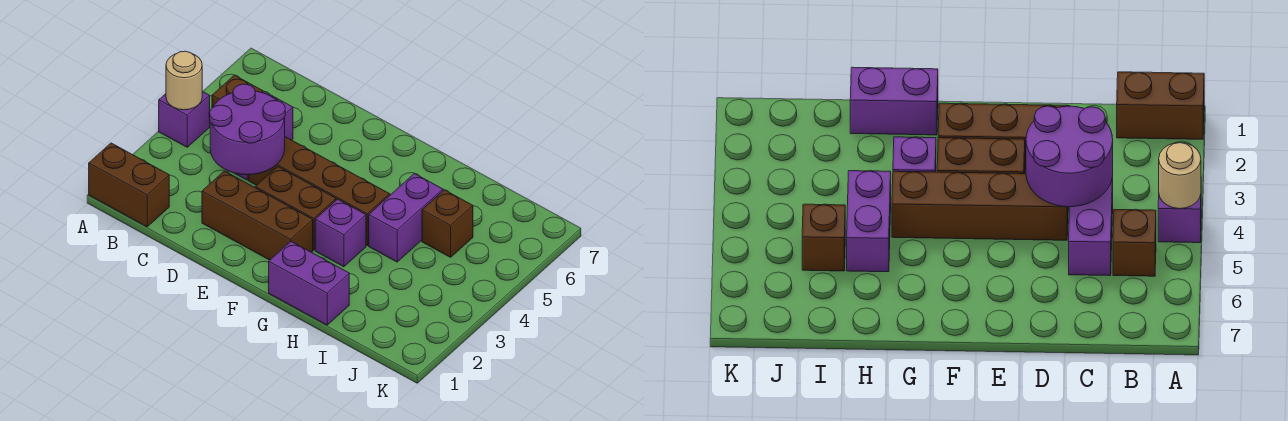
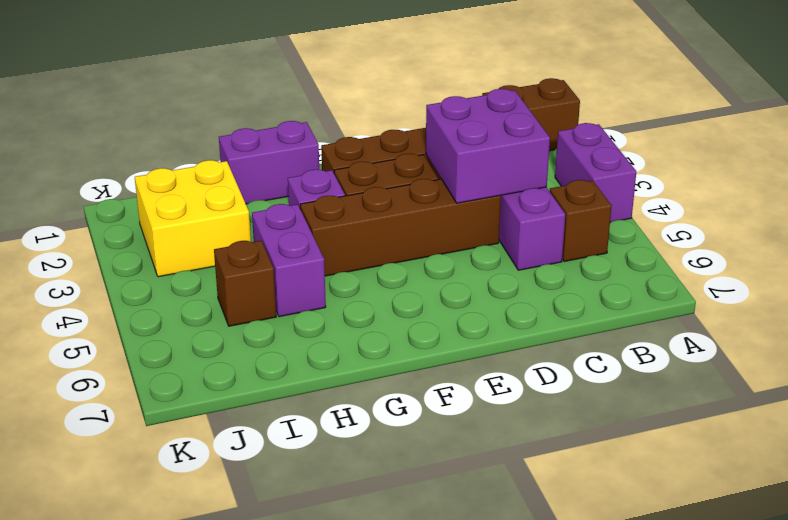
purple brick A4 level 1 -> purple brick A3:A4 level 1
tan round brick A4 level 2 -> none
purple round brick C3:D4 level 2 -> purple brick C3:D4 level 2
none -> yellow brick I2:J3 level 1

